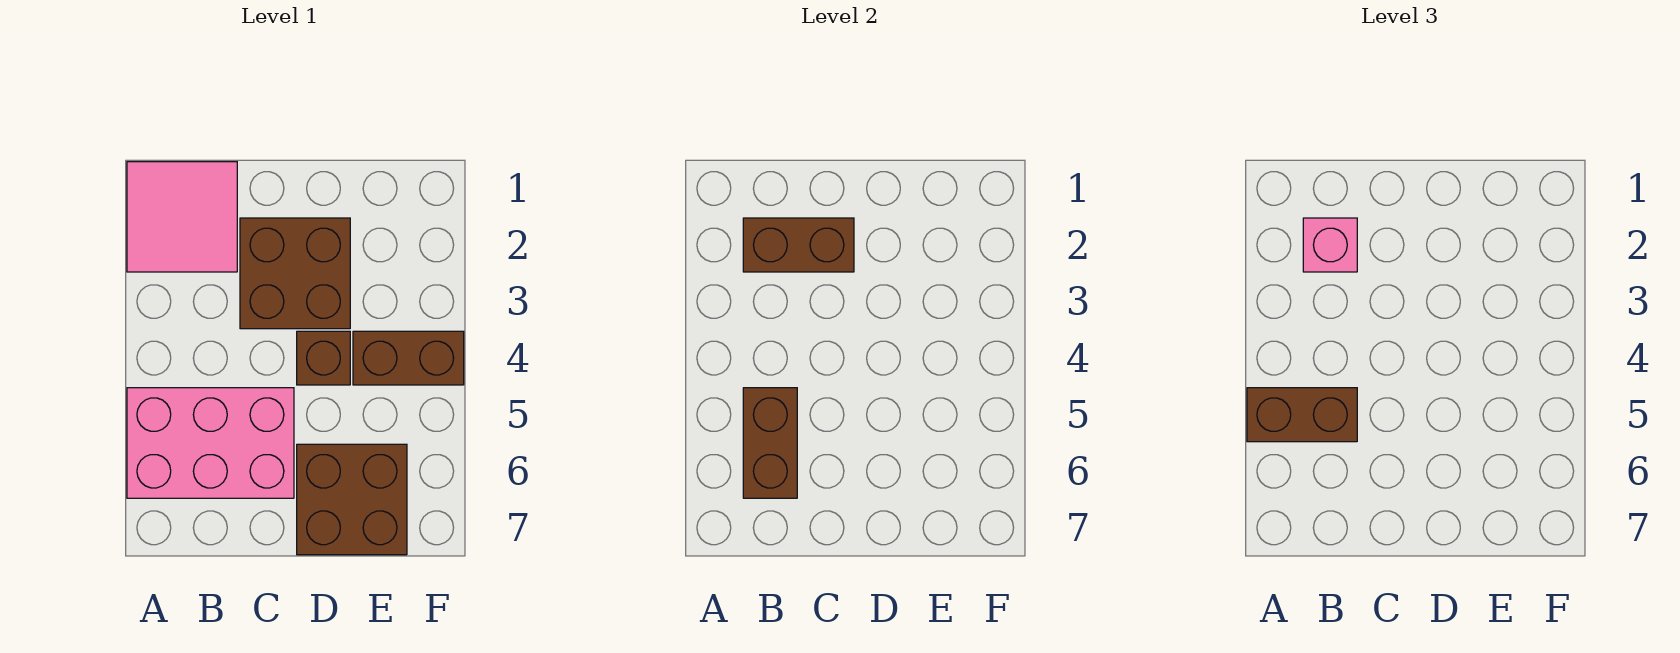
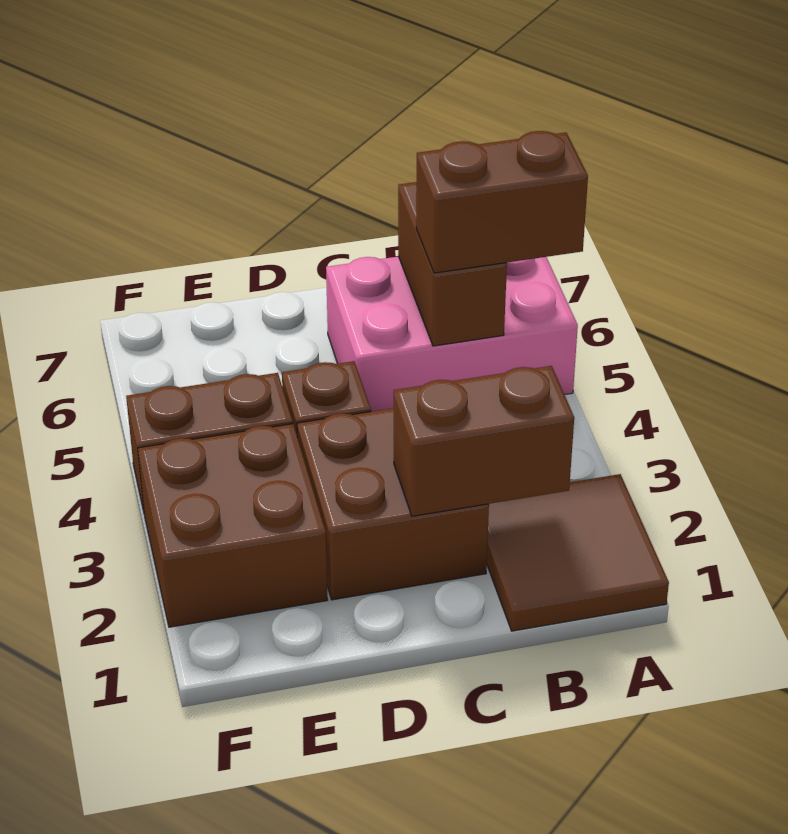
pink tile A1:B2 level 1 -> brown tile A1:B2 level 1
pink brick B2 level 3 -> none
brown brick D6:E7 level 1 -> brown brick E2:F3 level 1

